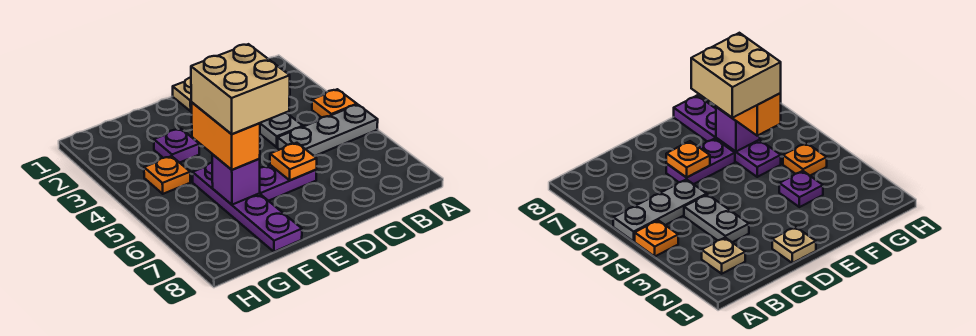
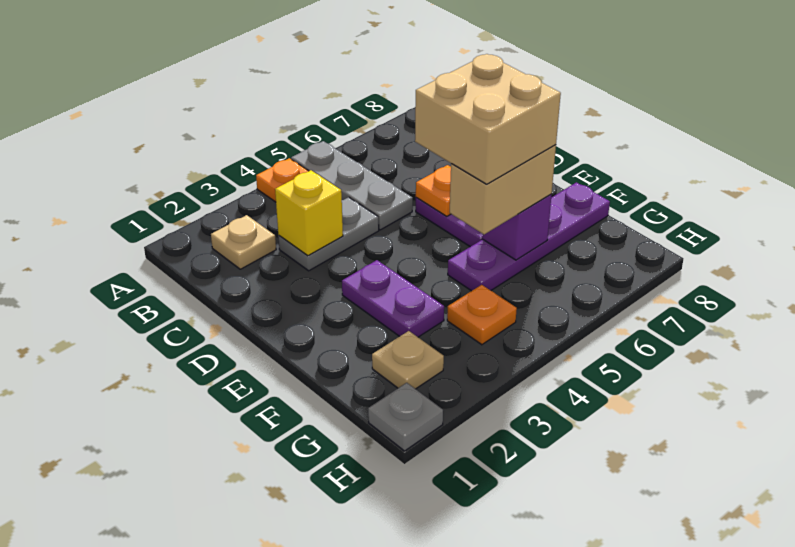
none -> yellow brick C3 level 2
tan plate D1 level 1 -> tan plate G2 level 1
purple plate F3 level 1 -> purple plate E3:F3 level 1
orange brick F5:F6 level 3 -> tan brick F5:F6 level 3
none -> grey plate H1 level 1

